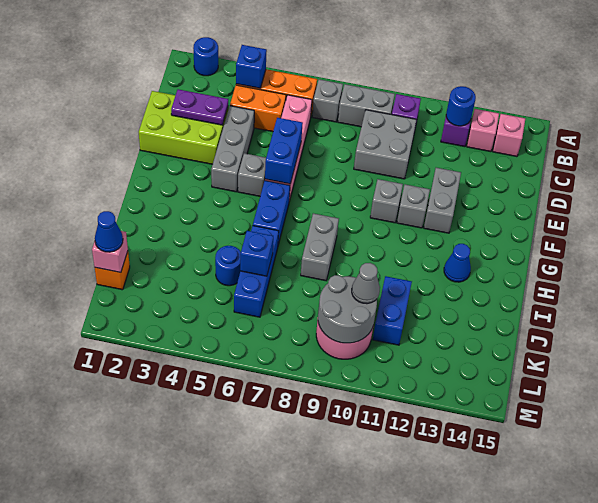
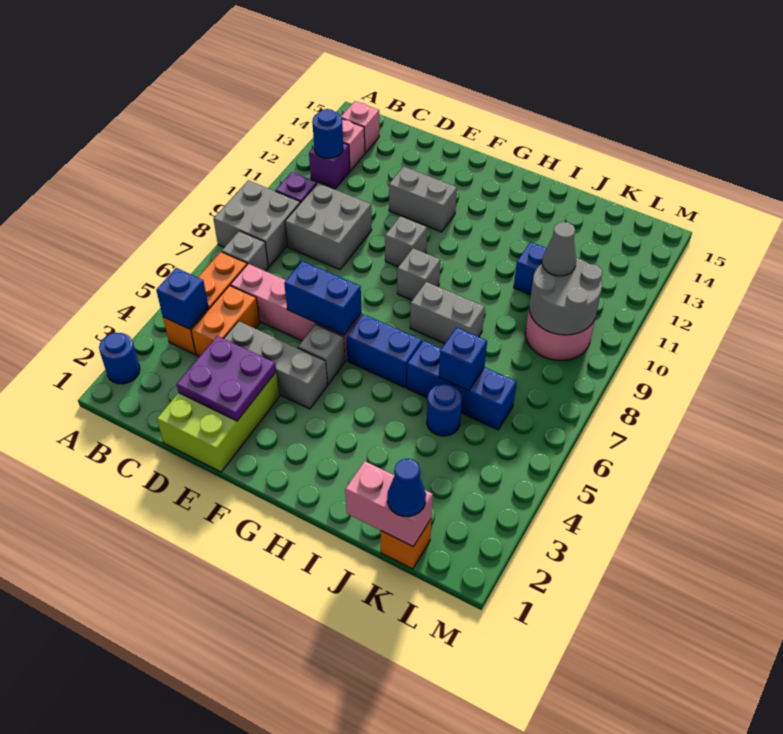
grey brick B8:B9 level 1 -> grey brick A8:B9 level 1
purple plate D2:D3 level 2 -> purple plate D2:E3 level 2
grey brick F11 level 1 -> grey brick G9 level 1
blue cone H13 level 1 -> none
pink brick K1 level 2 -> pink brick J1:K1 level 2

